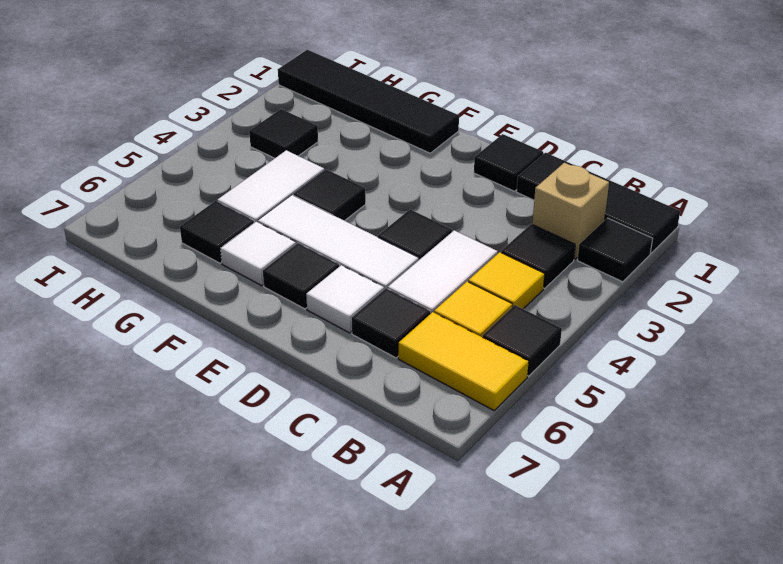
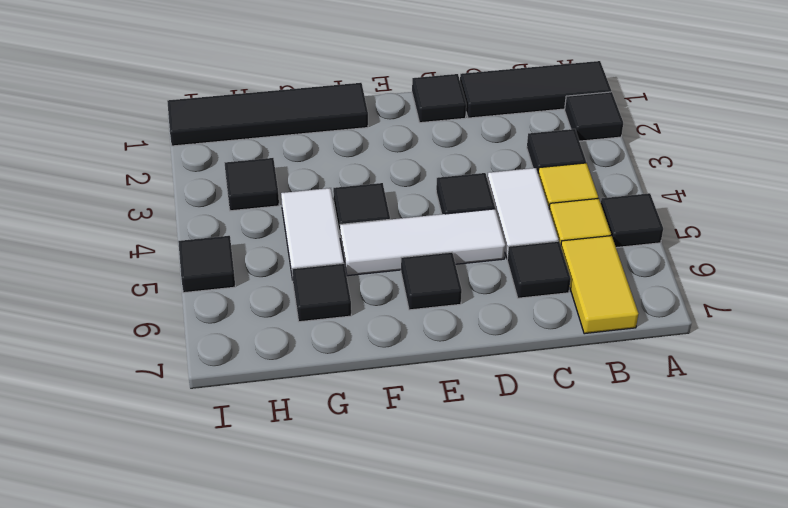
yellow tile A6:B6 level 1 -> yellow tile B6:B7 level 1
tan brick B2 level 1 -> none
white tile D6 level 1 -> none
white tile F6 level 1 -> none
none -> black tile I5 level 1

